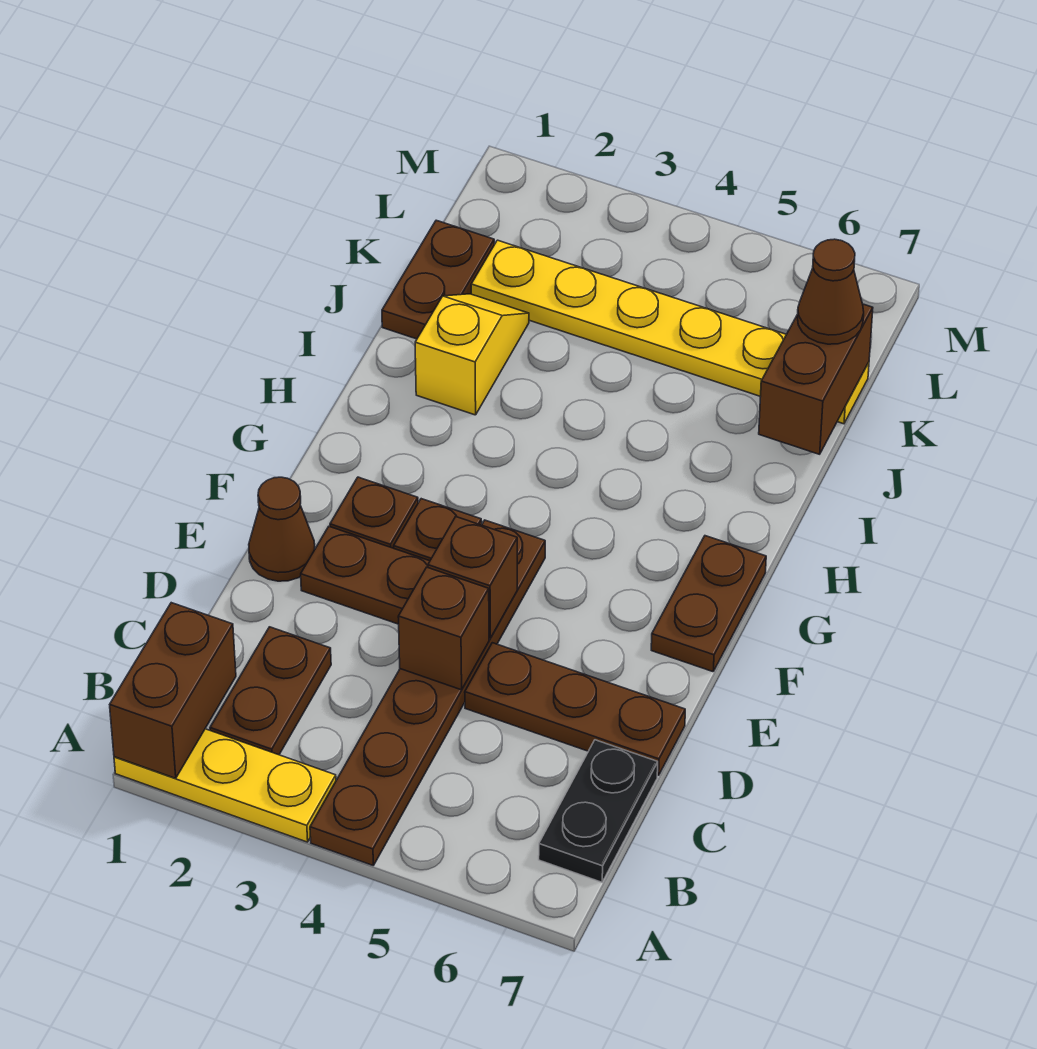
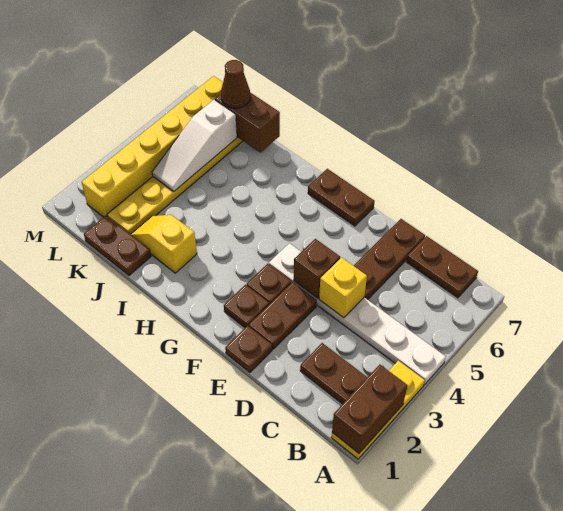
brown brick A1:B1 level 2 -> brown brick A1:A2 level 2
brown plate A4:F4 level 1 -> white plate A4:F4 level 1
black plate B7:C7 level 1 -> brown plate B7:C7 level 1
brown brick D4 level 2 -> yellow brick D4 level 2
brown cone E1 level 1 -> brown plate E1 level 1
none -> white slope K4:K6 level 2 top 6
none -> yellow brick L2:L7 level 1

